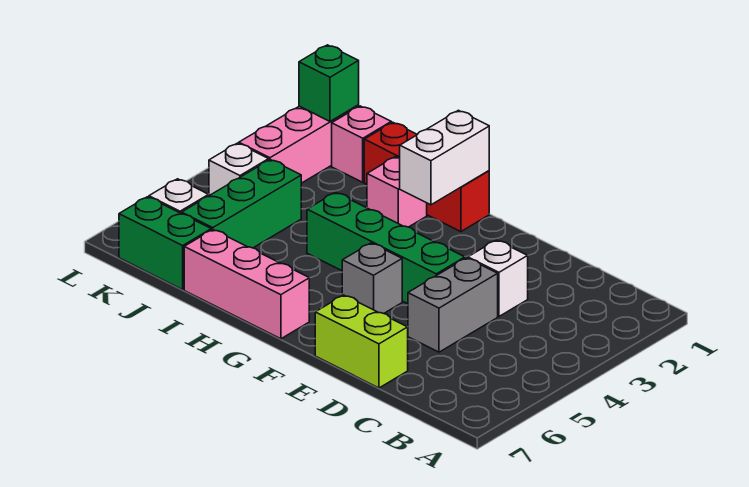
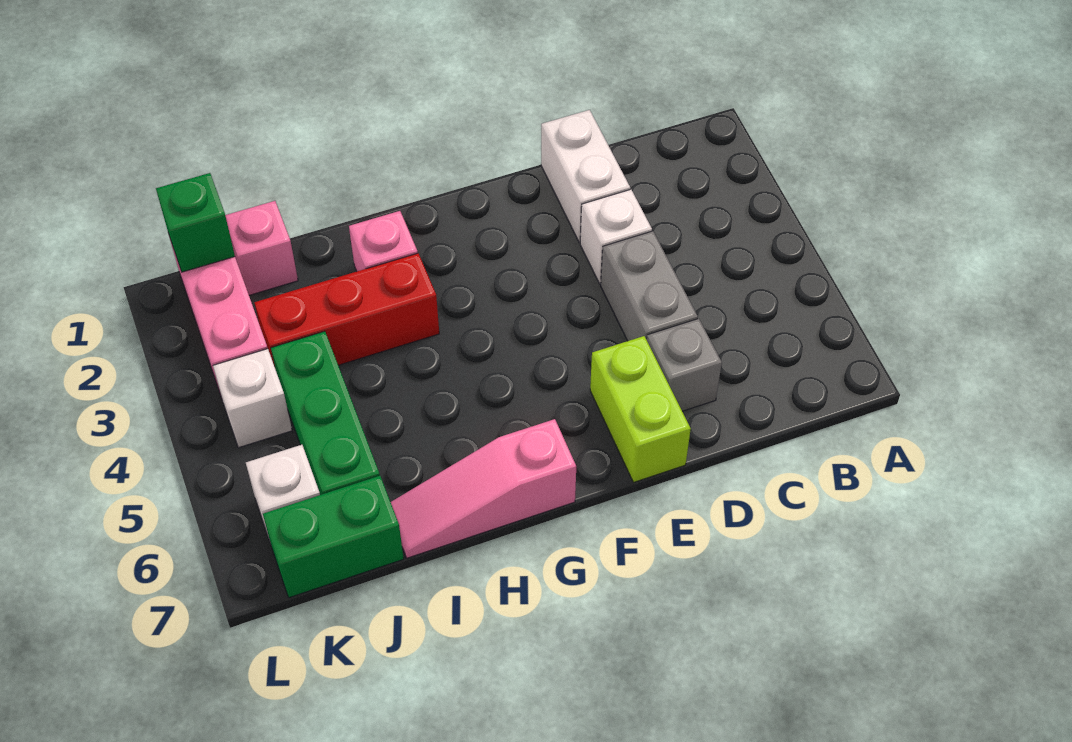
lime brick D7:E7 level 1 -> lime brick E6:E7 level 1
green brick E4:H4 level 1 -> none
grey brick F5 level 1 -> grey brick D6 level 1
red brick G1:I1 level 1 -> red brick H3:J3 level 1
white brick G1:G2 level 2 -> white brick D1:D2 level 1
pink brick G7:I7 level 1 -> pink slope G7:I7 level 1 top G

